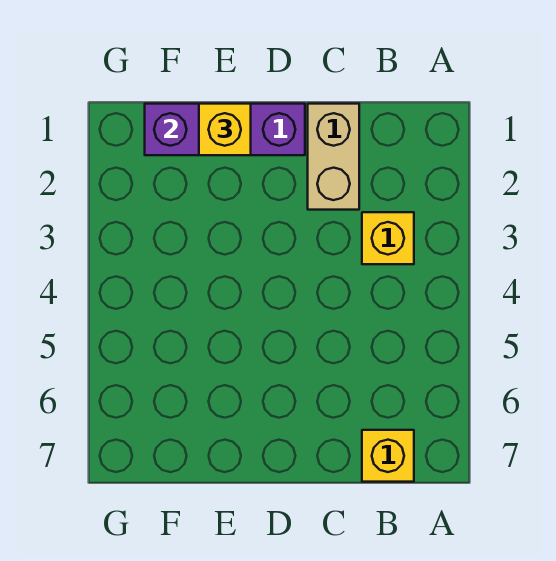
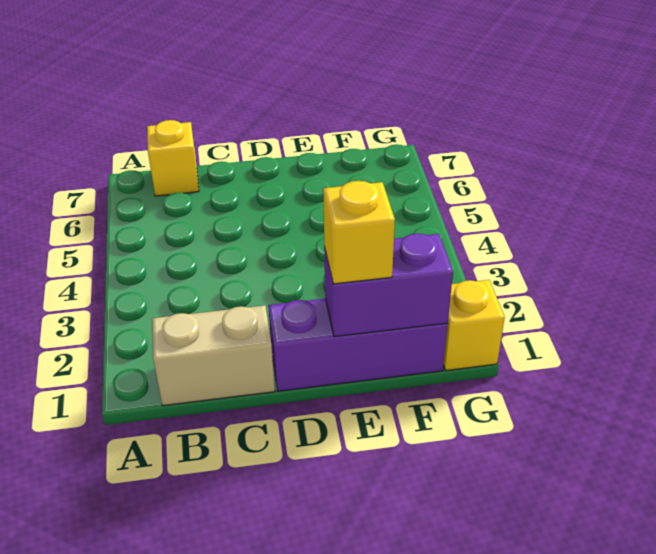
yellow brick B3 level 1 -> yellow brick G1 level 1
tan brick C1:C2 level 1 -> tan brick B1:C1 level 1

